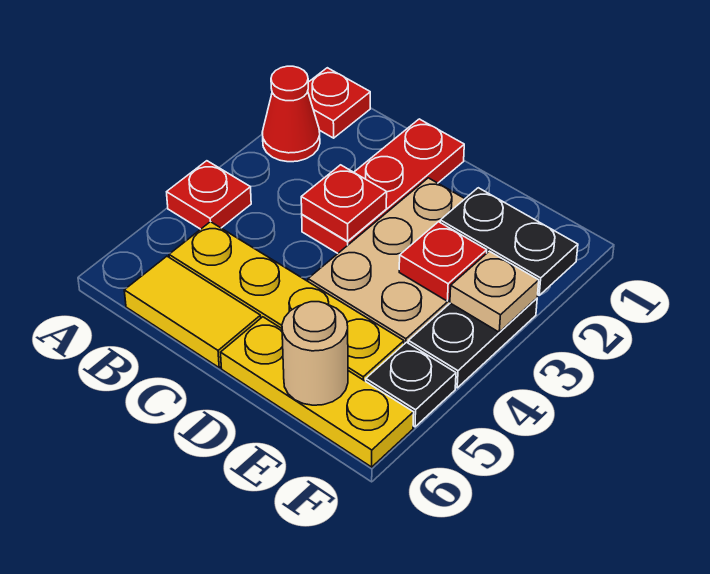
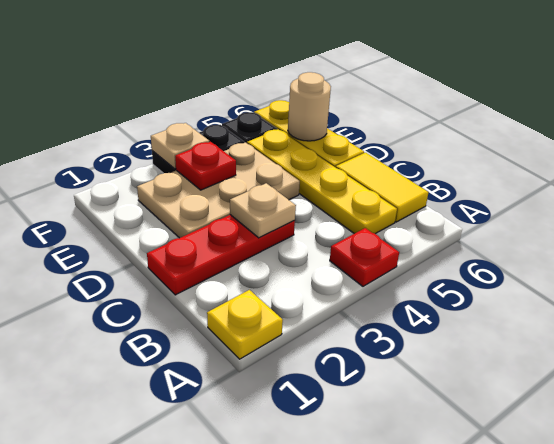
red plate A1 level 1 -> yellow plate A1 level 1
red cone A2 level 1 -> none
red plate C3 level 2 -> tan plate C3 level 2
black plate E2:F2 level 2 -> none

